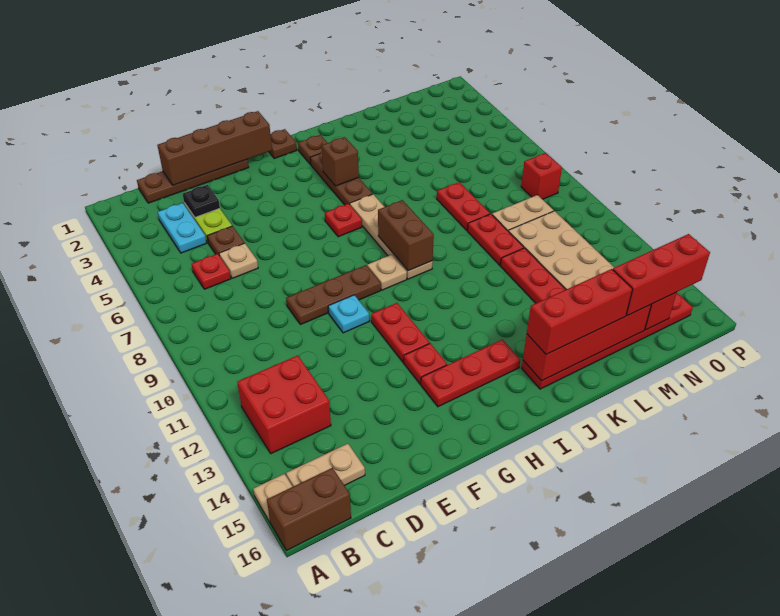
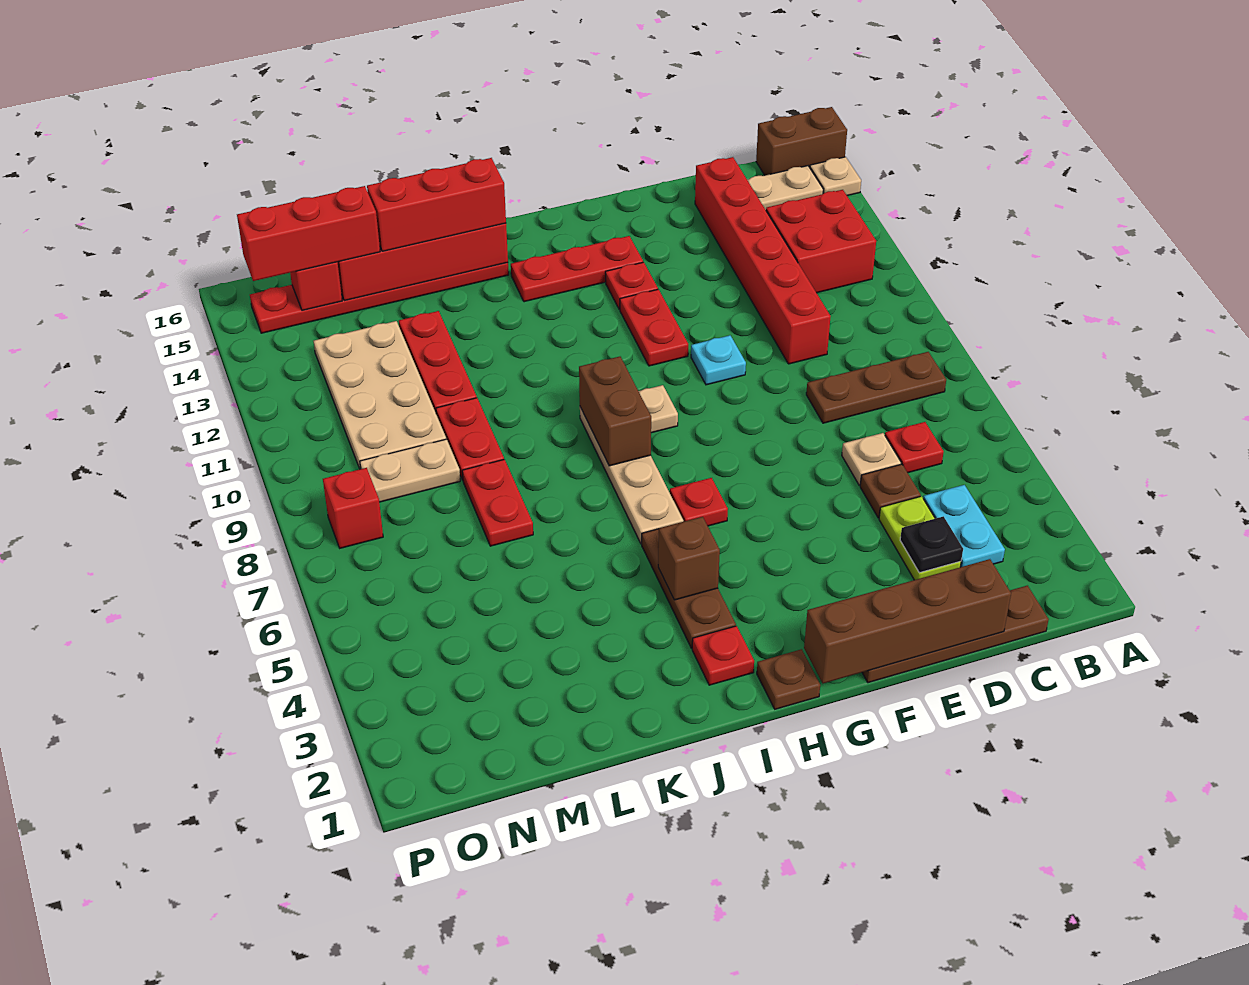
none -> red brick D10:D15 level 1
brown plate E9:G9 level 1 -> brown plate B8:D8 level 1
brown plate I2 level 1 -> red plate I2 level 1

